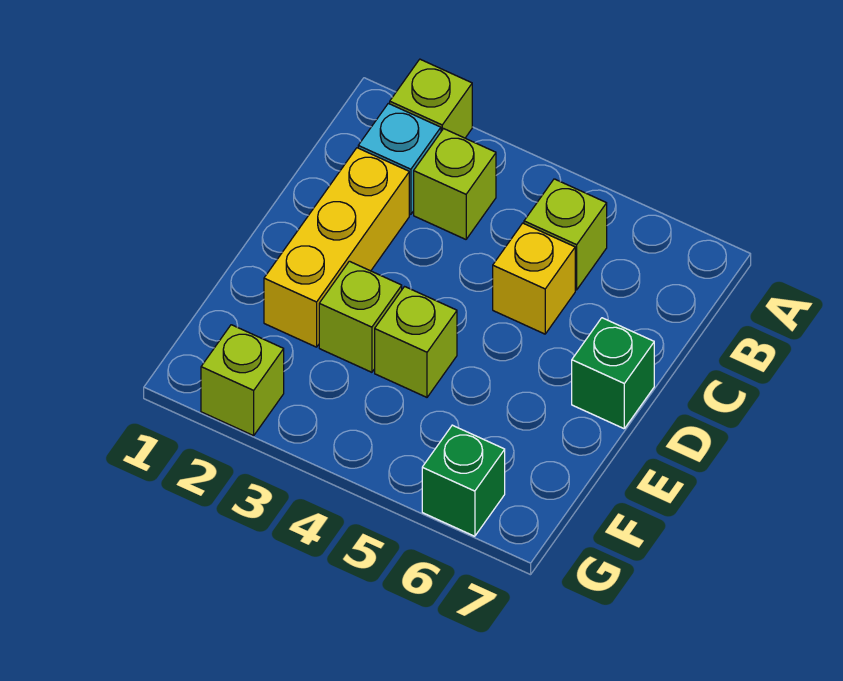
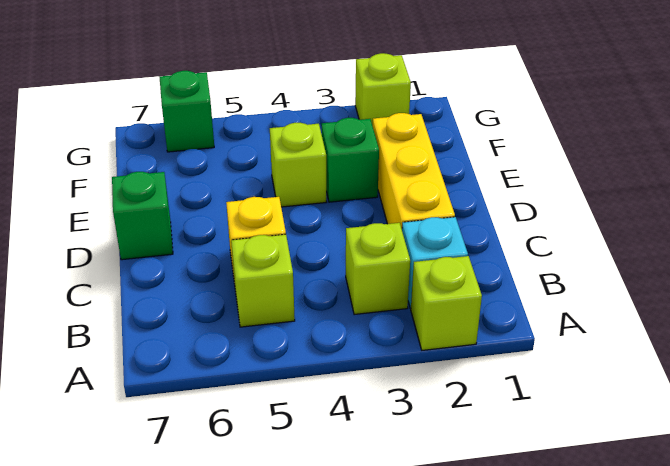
lime brick E3 level 1 -> green brick E3 level 1

